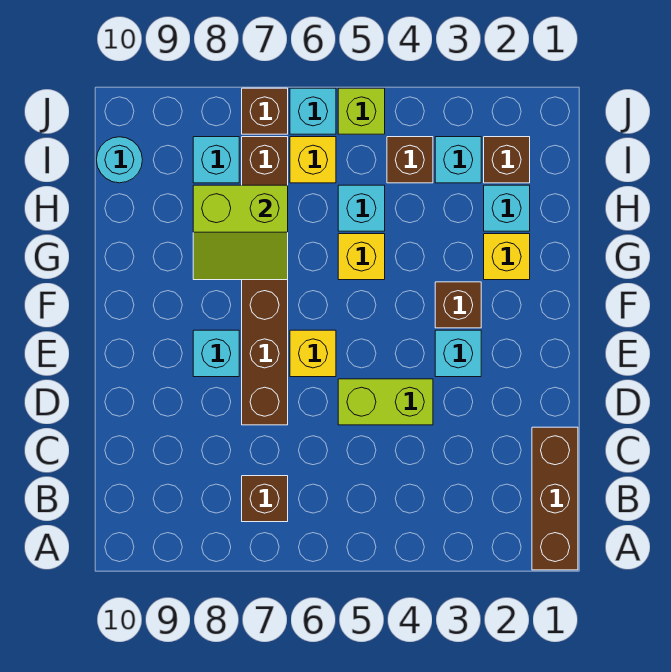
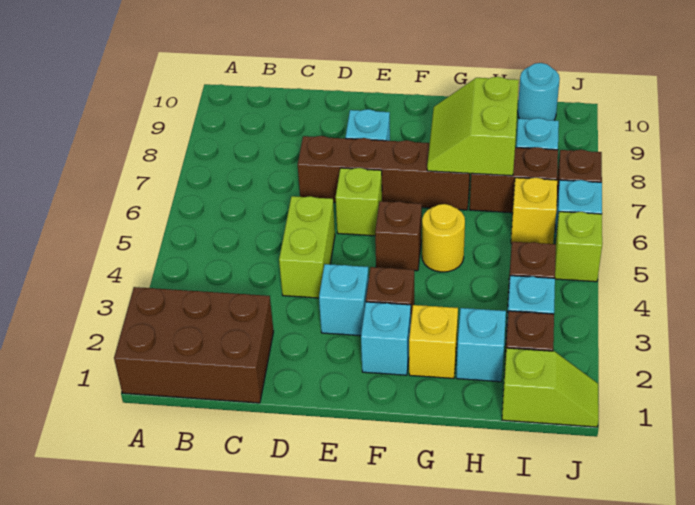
brown brick A1:C1 level 1 -> brown brick A1:C2 level 1
brown brick B7 level 1 -> brown brick F5 level 1
yellow brick E6 level 1 -> lime brick E6 level 1
yellow brick G5 level 1 -> yellow round brick G5 level 1
cyan brick H5 level 1 -> cyan brick F2 level 1
none -> lime slope I1:J1 level 1 top I

